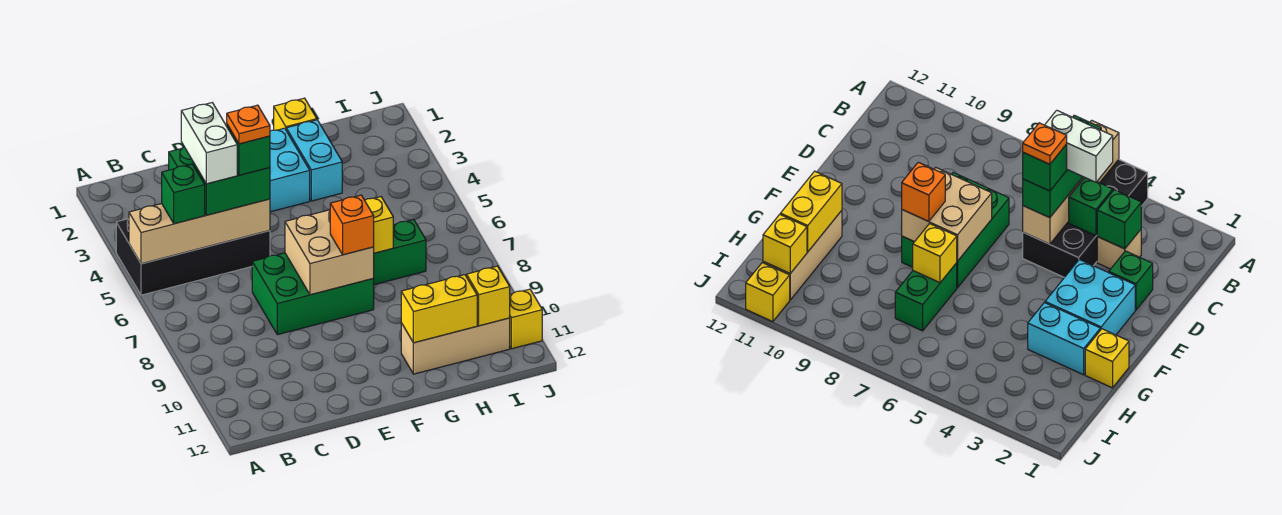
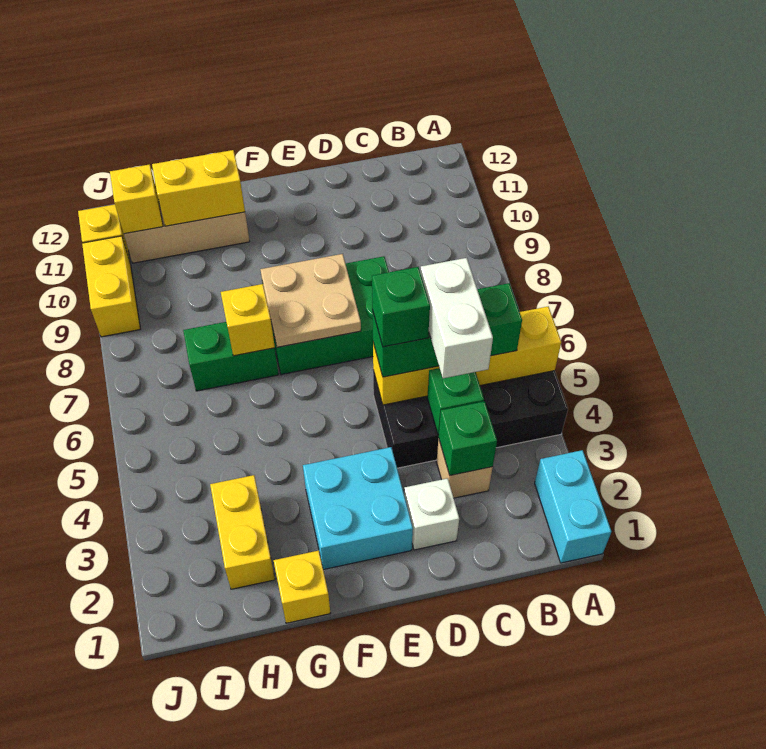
tan brick A5:D5 level 2 -> yellow brick A5:D5 level 2
green brick D2 level 1 -> white brick D2 level 1
orange plate D5 level 5 -> none
tan brick E7:F8 level 2 -> tan plate E7:F8 level 2
orange brick F8 level 3 -> none
cyan brick G2:G3 level 1 -> cyan brick A1:A2 level 1
none -> yellow brick H2:H3 level 1
none -> yellow brick J9:J10 level 1

